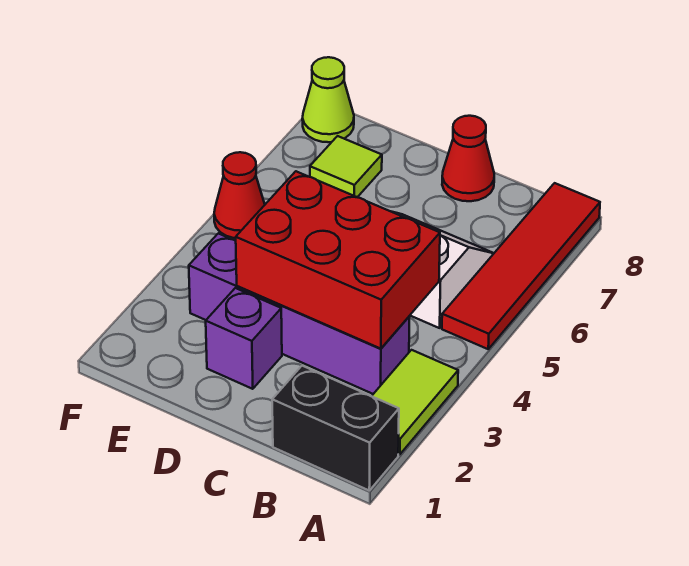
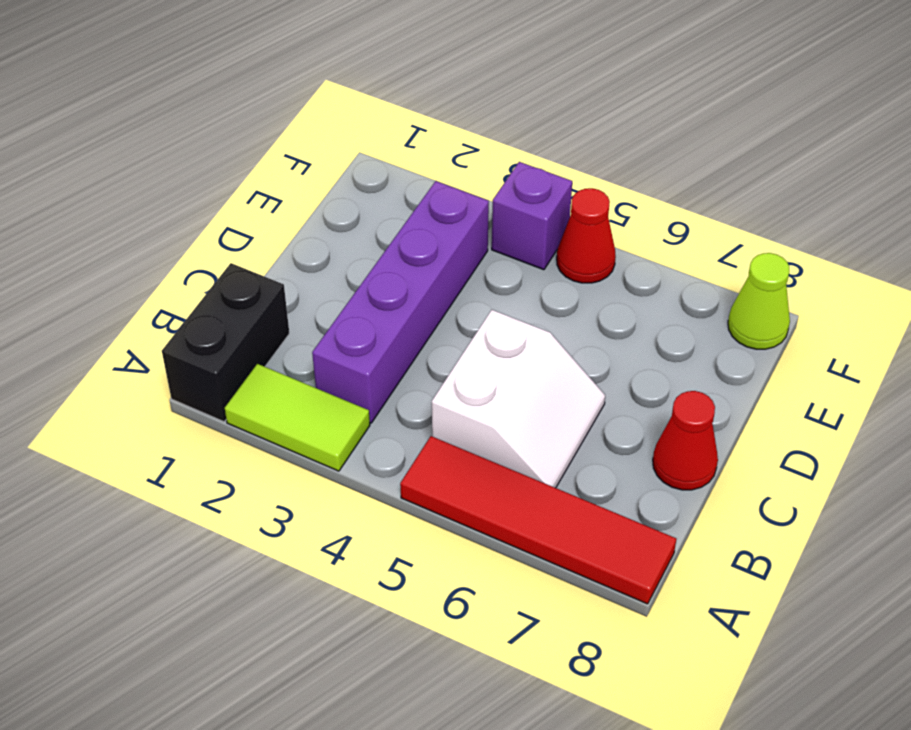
red brick B3:D4 level 2 -> none
purple brick D2 level 1 -> purple brick F4 level 1
lime tile E7 level 1 -> none

